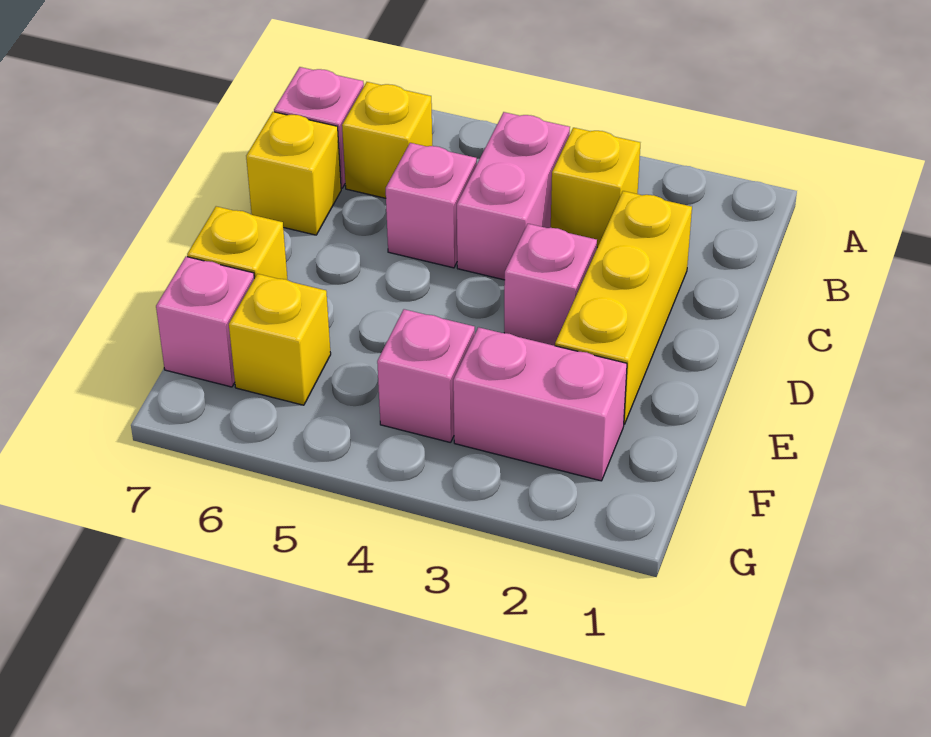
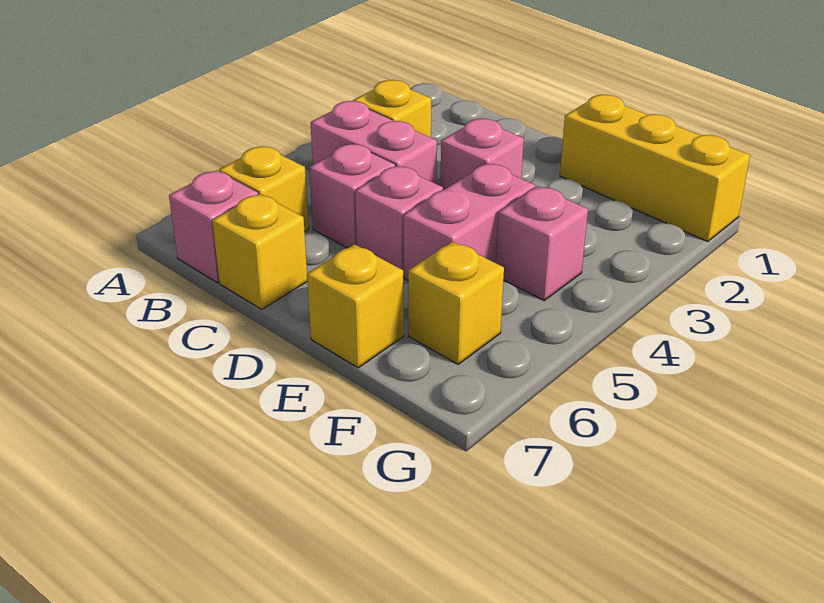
yellow brick C2:E2 level 1 -> yellow brick E1:G1 level 1
pink brick F2:F3 level 1 -> pink brick E4:E5 level 1
pink brick F7 level 1 -> pink brick D5 level 1

